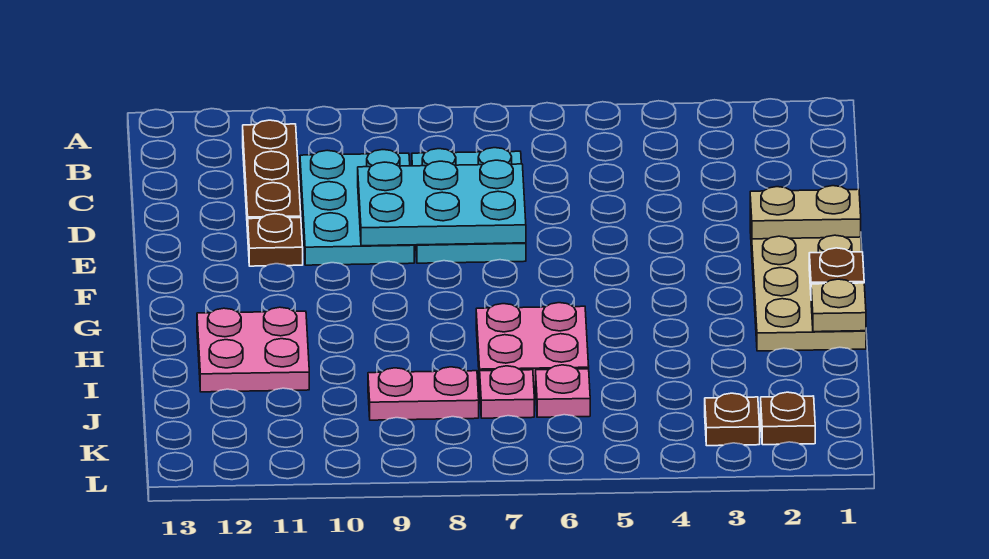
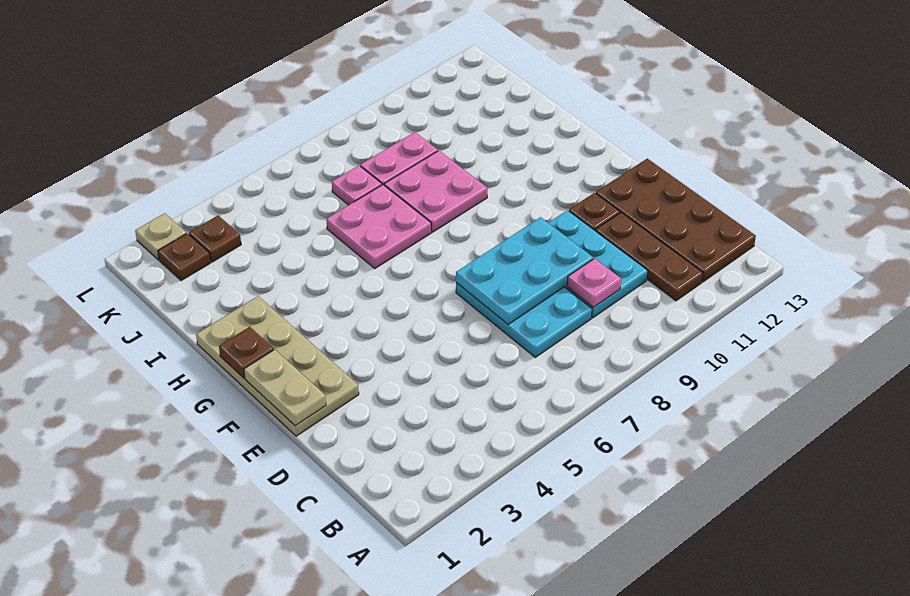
none -> brown plate B12:E13 level 1
tan plate E1:E2 level 2 -> tan plate E1:F1 level 2
tan plate H1 level 2 -> tan plate L2 level 1
pink plate H11:I12 level 1 -> pink plate H8:I9 level 1
pink plate J6 level 1 -> pink plate C9 level 2

